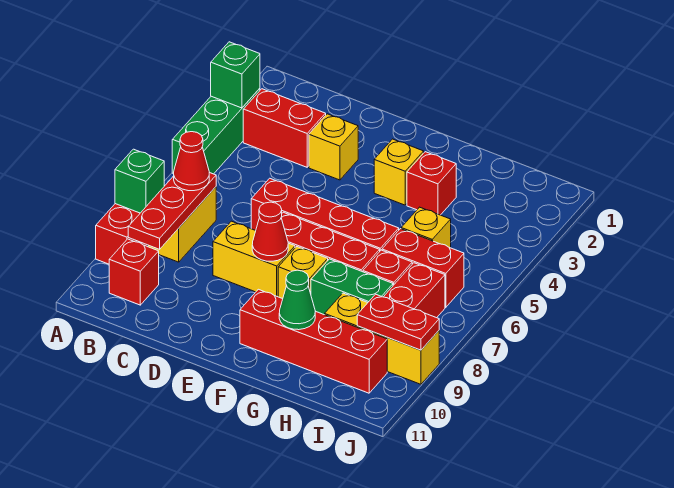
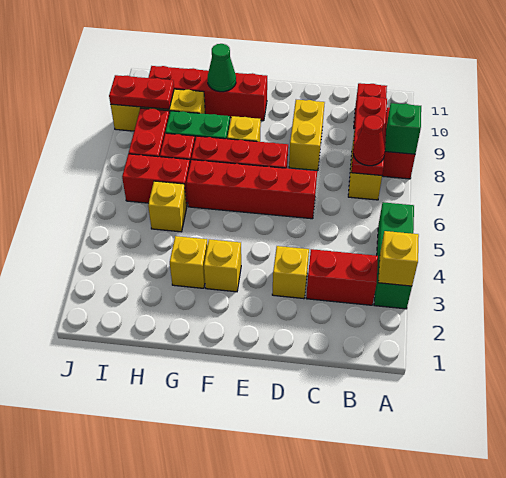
green brick A3 level 2 -> yellow brick A3 level 2
yellow brick D8:E8 level 1 -> yellow brick D8:D9 level 1
red cone E8 level 2 -> none
red brick G3 level 1 -> yellow brick G3 level 1

